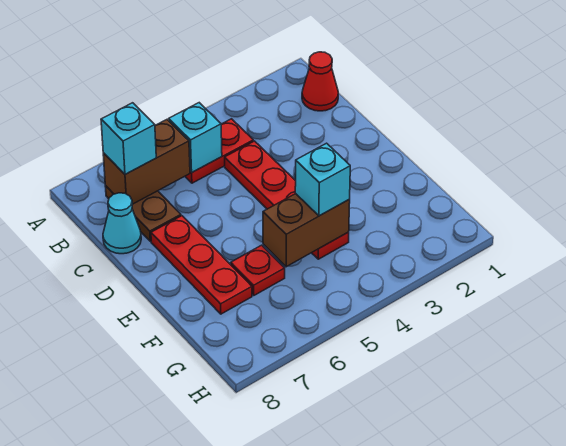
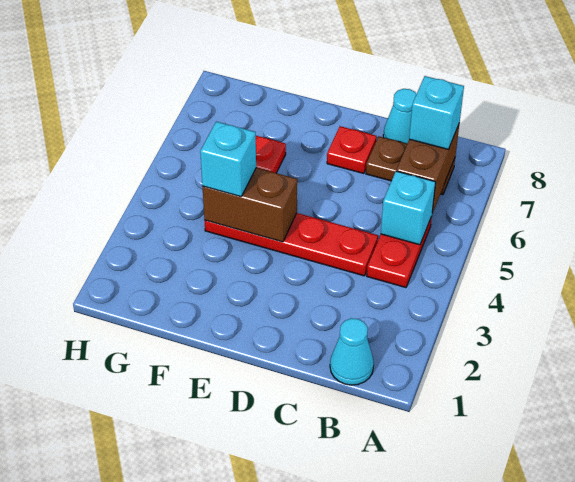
red cone B1 level 1 -> cyan cone B1 level 1
red plate D7:F7 level 1 -> red plate D7 level 1
brown brick F4:F5 level 2 -> brown brick E4:F4 level 2

